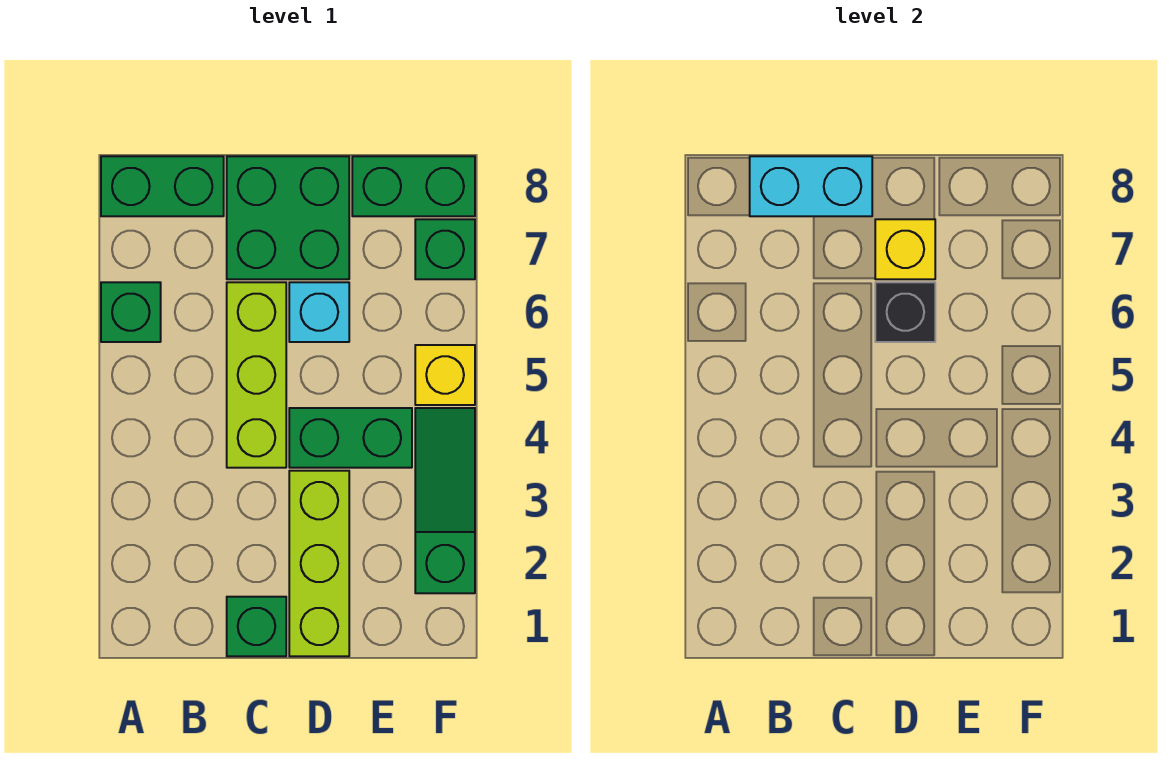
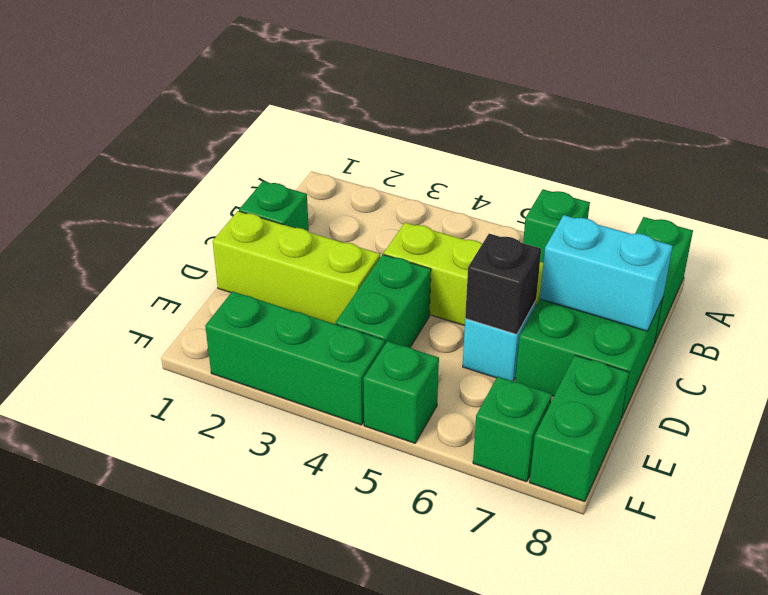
cyan brick B8:C8 level 2 -> cyan brick C7:C8 level 2
yellow brick D7 level 2 -> none
green slope F2:F4 level 1 top 2 -> green brick F2:F4 level 1
yellow brick F5 level 1 -> green brick F5 level 1

